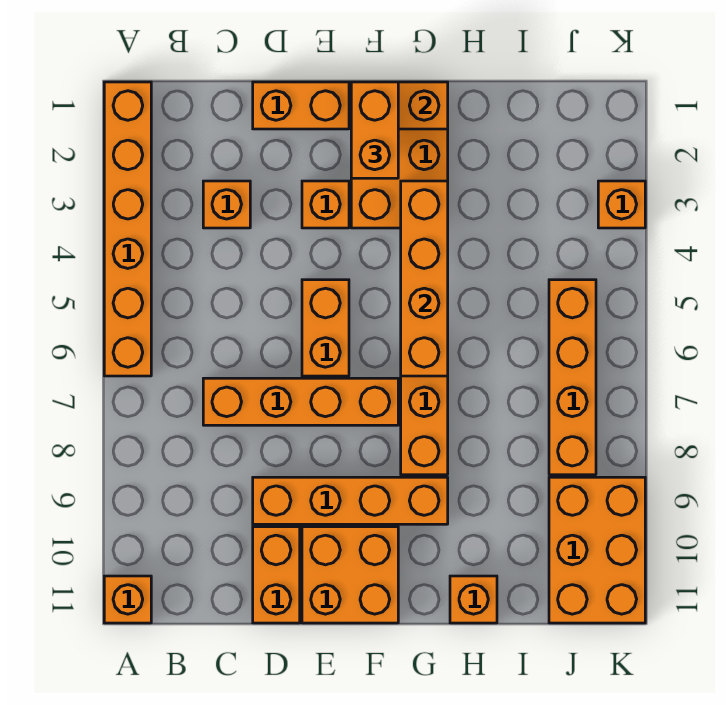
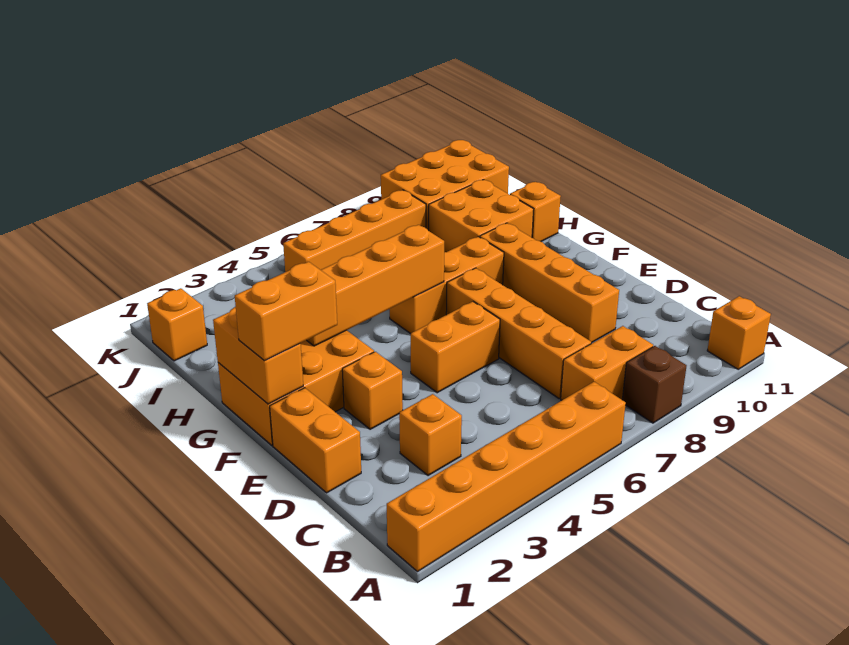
none -> brown brick A8 level 1
orange brick D10:D11 level 1 -> orange brick B7:B8 level 1
orange brick E10:F11 level 1 -> orange brick H9:I10 level 1
orange brick K3 level 1 -> orange brick J1 level 1

